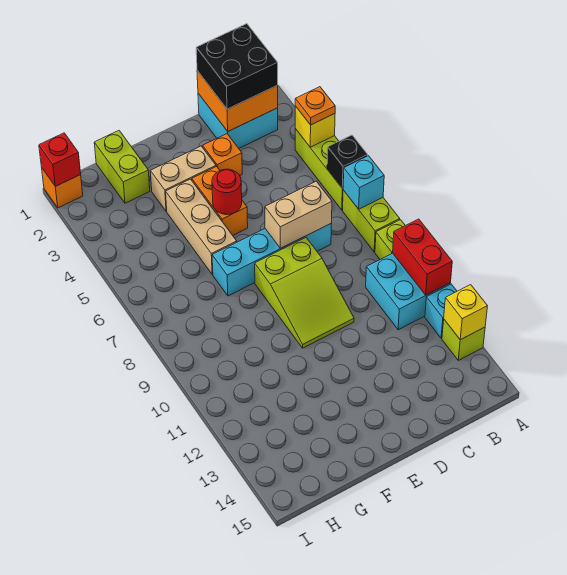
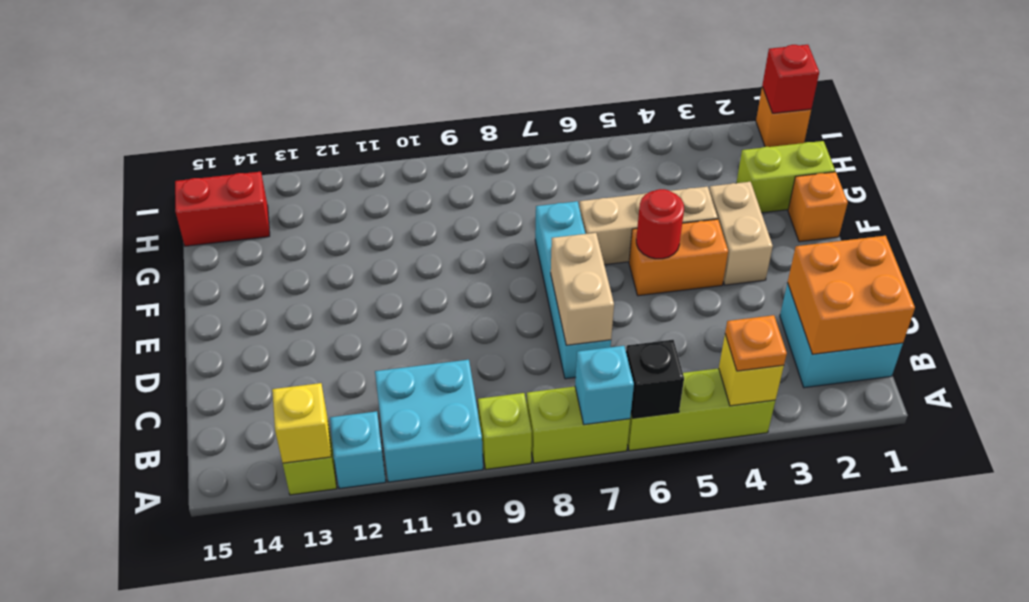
red brick A10:A11 level 2 -> red brick H14:H15 level 1
black brick B1:C2 level 3 -> none
orange brick D3 level 1 -> orange brick F1 level 1
lime slope D8:E10 level 1 top 8 -> none

